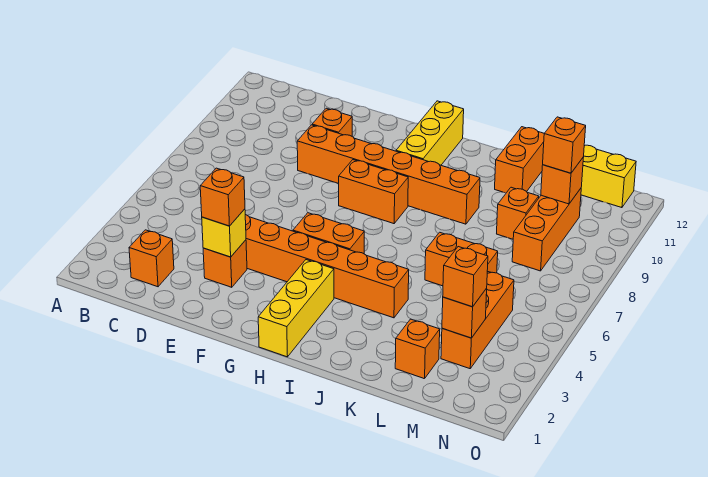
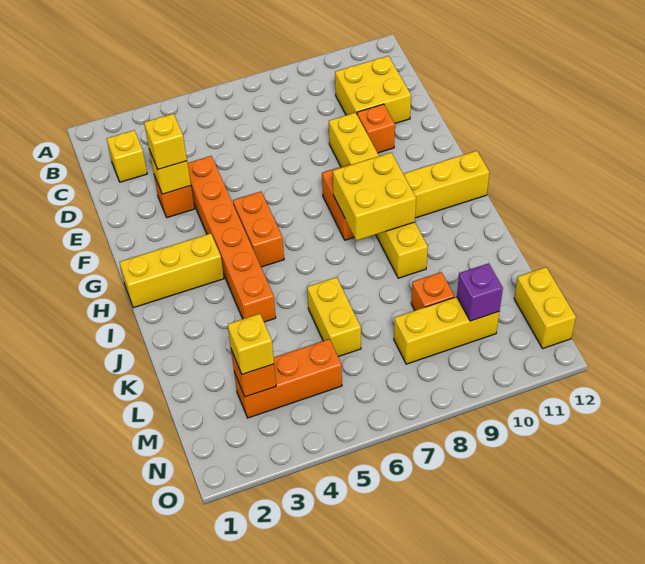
orange brick C2 level 1 -> yellow brick C2 level 1
none -> yellow brick C10:D11 level 1
orange brick E3 level 3 -> yellow brick E3 level 3
orange brick E9:J9 level 1 -> yellow brick E9:J9 level 1
none -> yellow brick H8:I9 level 2
orange brick K6:L6 level 1 -> yellow brick K6:L6 level 1
orange brick K11:K12 level 1 -> none
orange brick L2 level 1 -> none
orange brick M3 level 3 -> yellow brick M3 level 3
orange brick M8:M10 level 1 -> yellow brick M8:M10 level 1
orange brick M10 level 2 -> purple brick M10 level 2
orange brick M10 level 3 -> none

